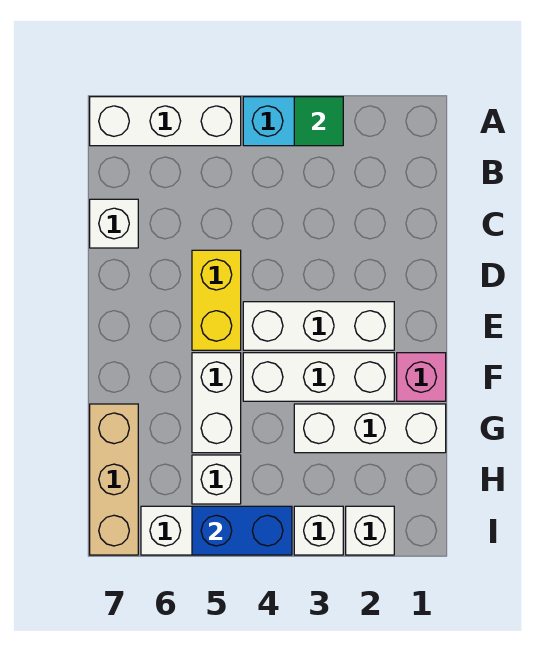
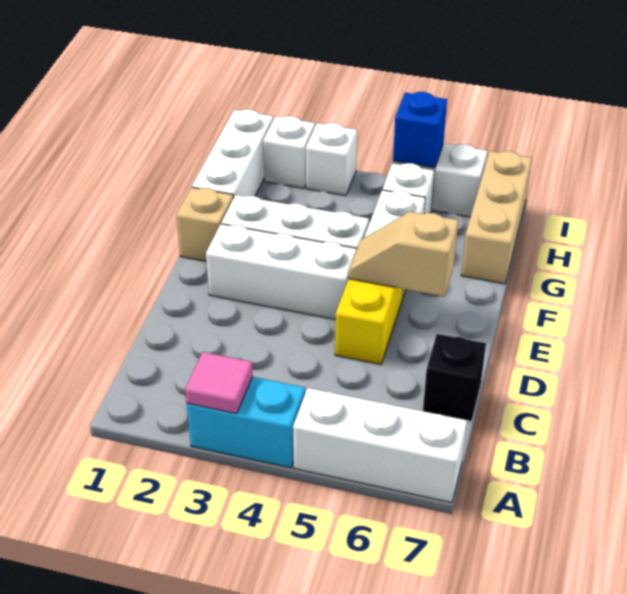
green tile A3 level 2 -> pink tile A3 level 2
white brick C7 level 1 -> black brick C7 level 1
none -> tan slope E5:E6 level 2 top 6
pink brick F1 level 1 -> tan brick F1 level 1
white brick G1:G3 level 1 -> white brick G1:I1 level 1
blue brick I4:I5 level 2 -> blue brick I5 level 2

